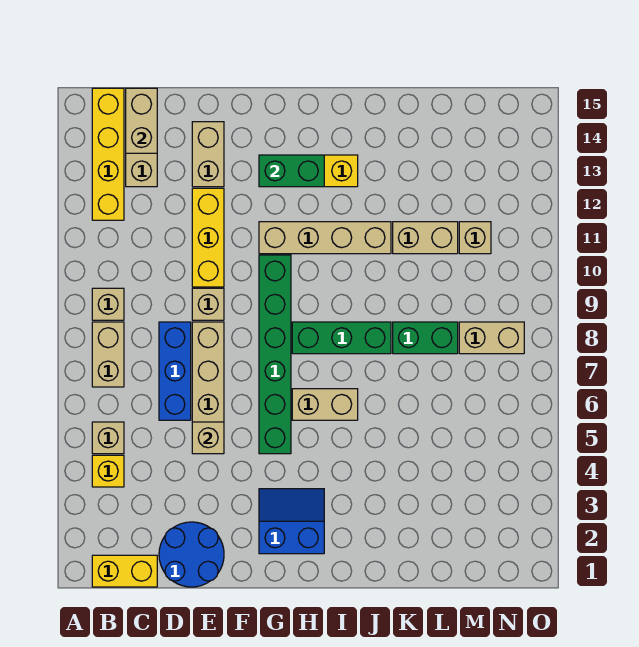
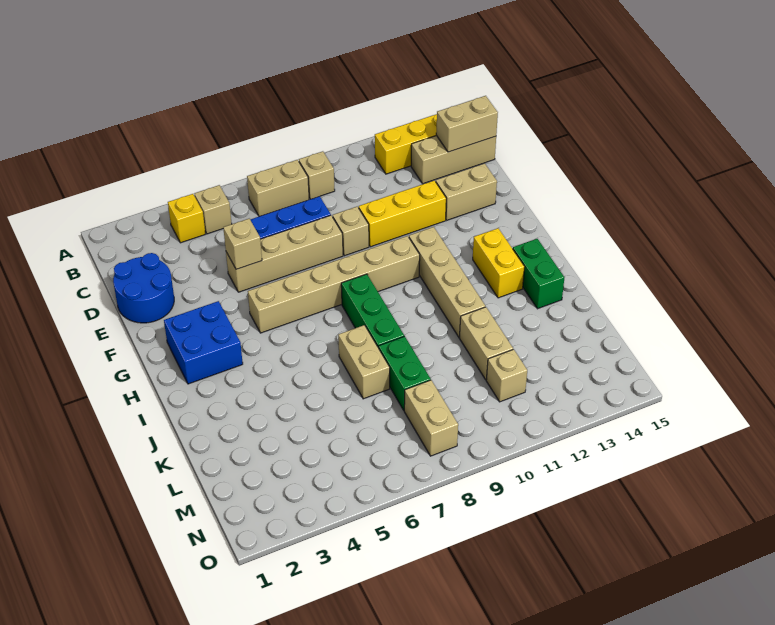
yellow brick B1:C1 level 1 -> none
blue slope G2:H3 level 1 top 2 -> blue brick G2:H3 level 1
green brick G5:G10 level 1 -> tan brick G5:G10 level 1
green brick G13:H13 level 2 -> green brick I14:J14 level 1
tan brick H6:I6 level 1 -> tan brick J7:K7 level 1

